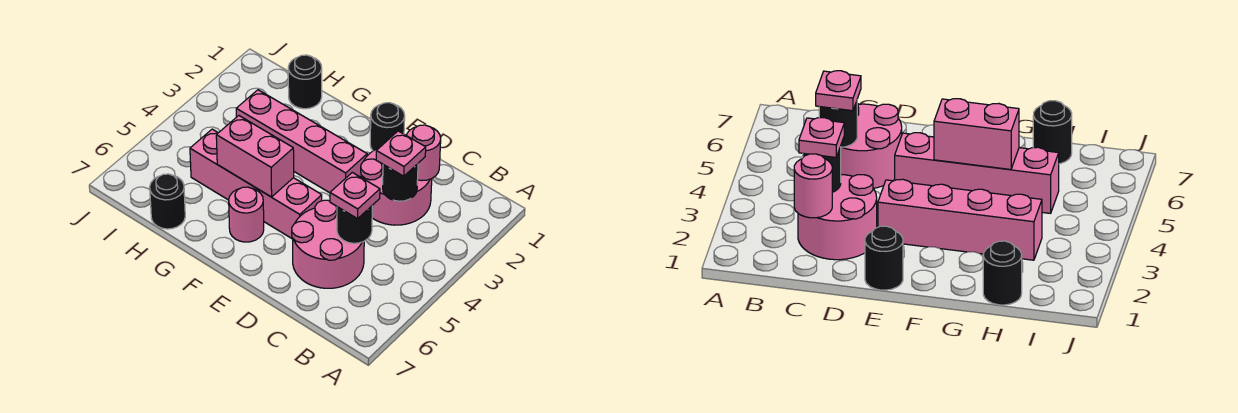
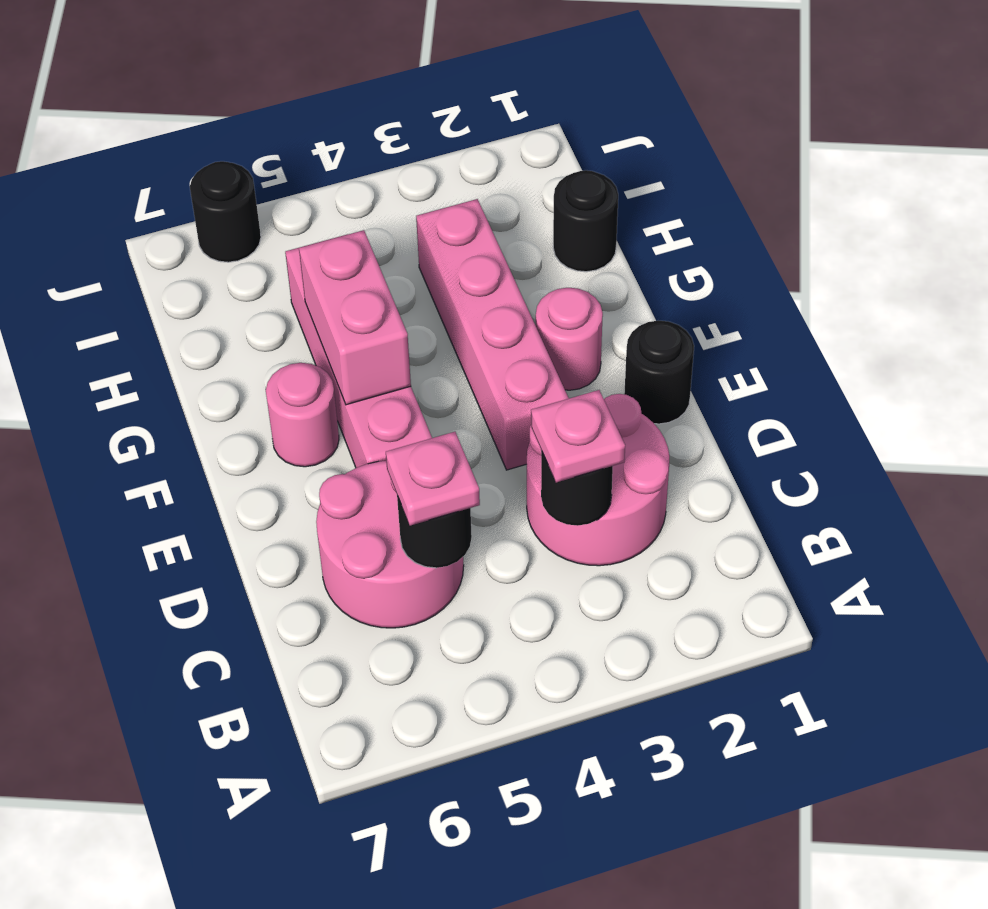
pink round brick C2 level 2 -> pink round brick F2 level 1
black round brick H7 level 1 -> black round brick J6 level 1

